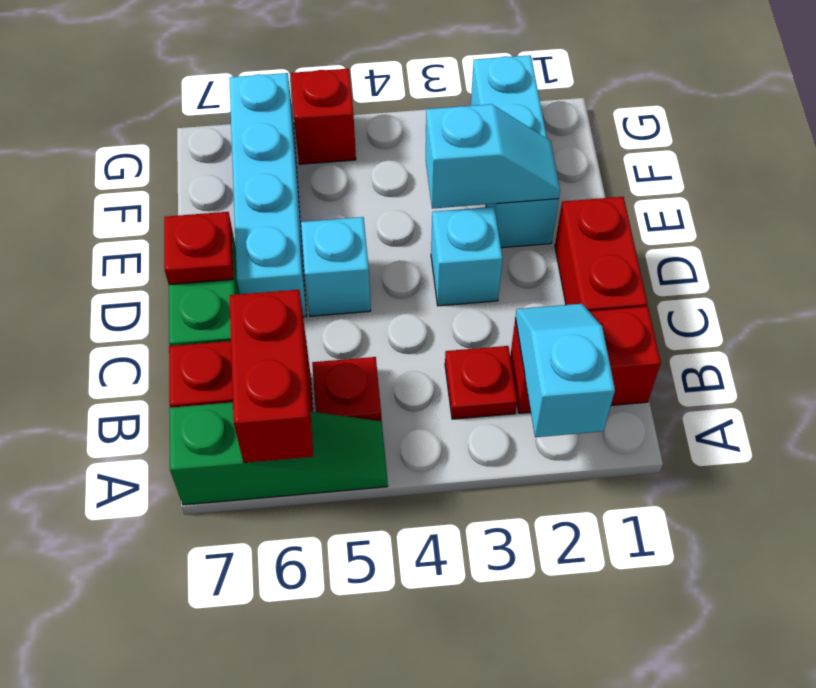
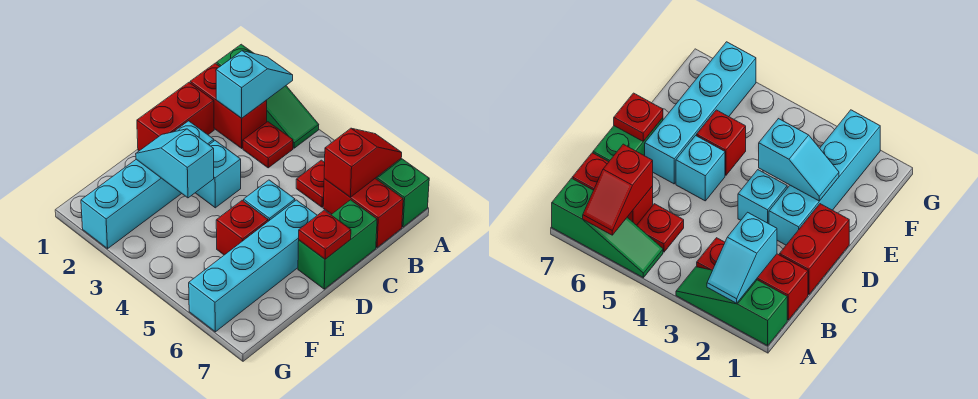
none -> green slope A1:A3 level 1 top 1
cyan slope A2:B2 level 2 top A -> cyan slope A2:B2 level 2 top B
red brick A6:B6 level 2 -> red slope A6:B6 level 2 top B
cyan brick E2:G2 level 1 -> cyan brick D2:G2 level 1
red brick G5 level 1 -> red brick E5 level 1

